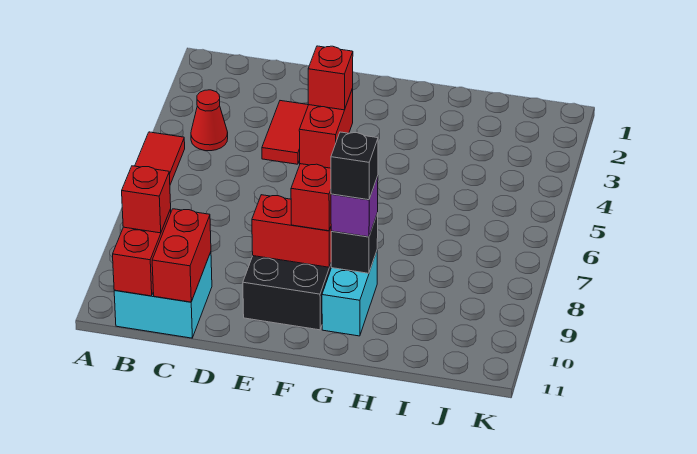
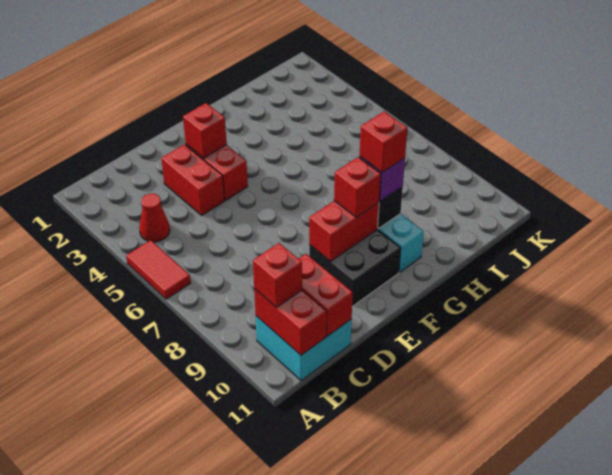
red tile D3:D4 level 1 -> red brick D3:D4 level 1
black brick G9 level 4 -> red brick G9 level 4

